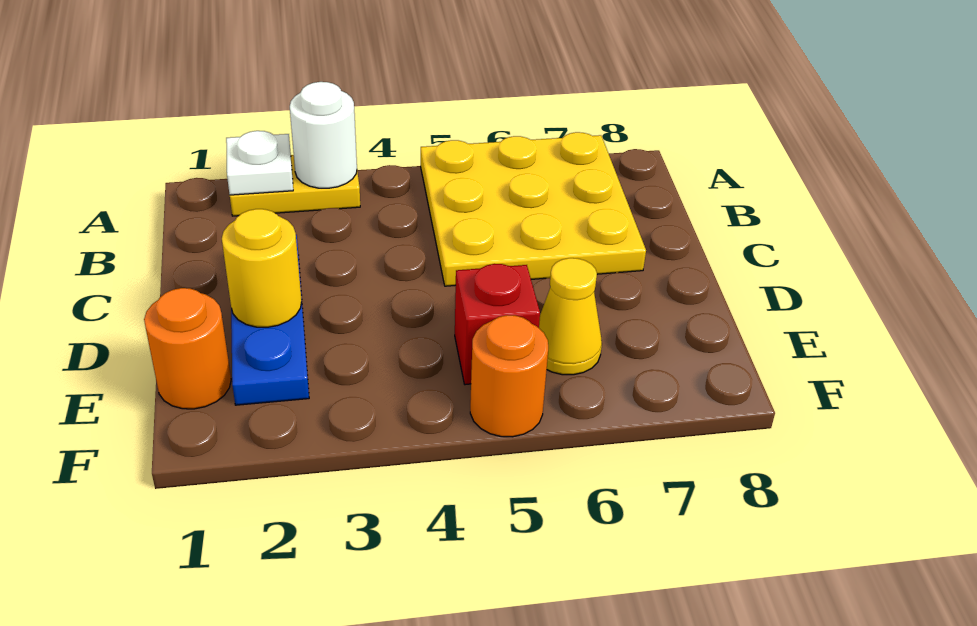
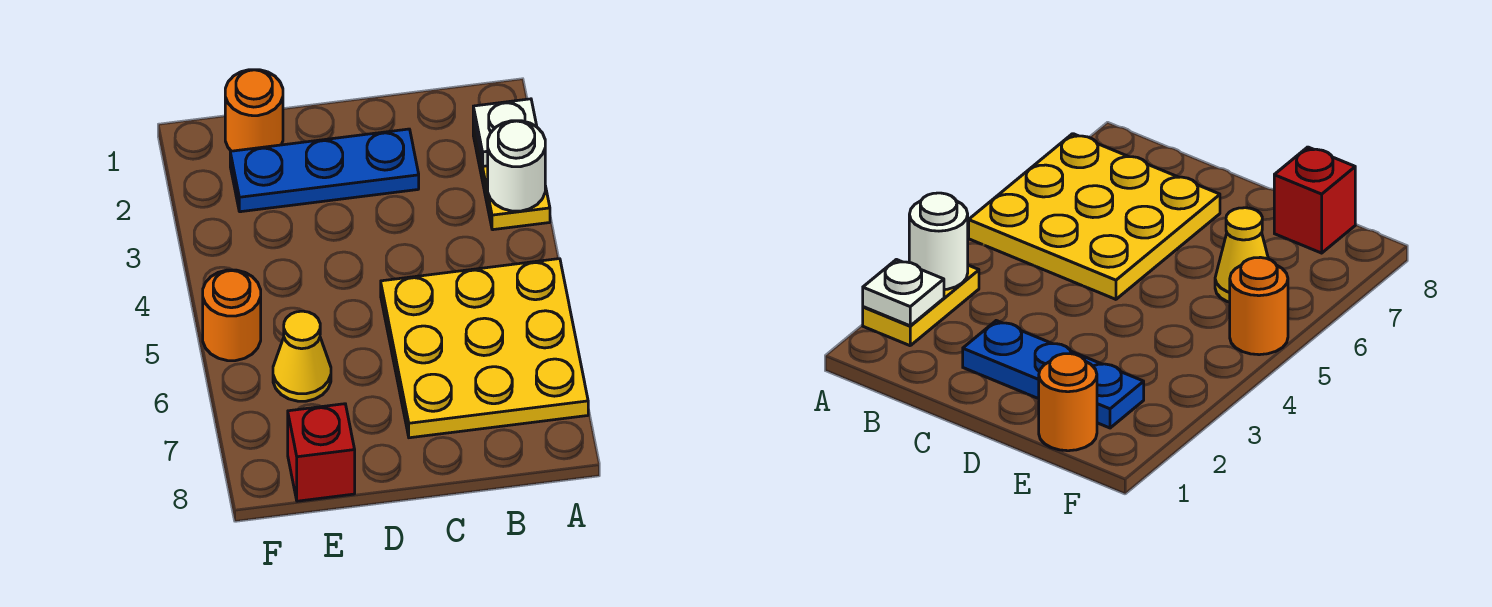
yellow round brick D2 level 2 -> none
red brick E5 level 1 -> red brick E8 level 1

